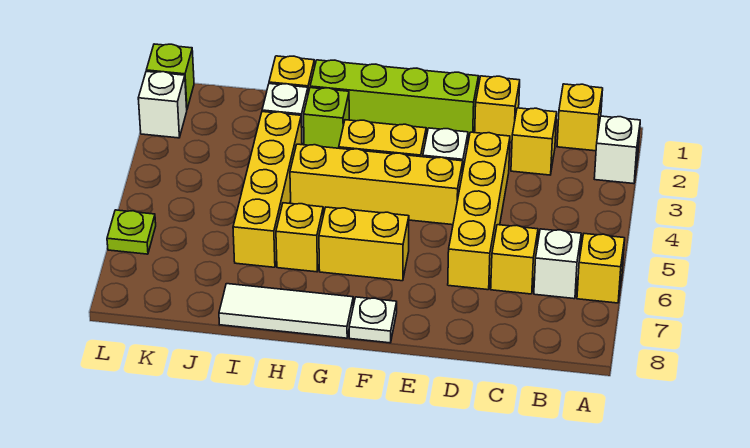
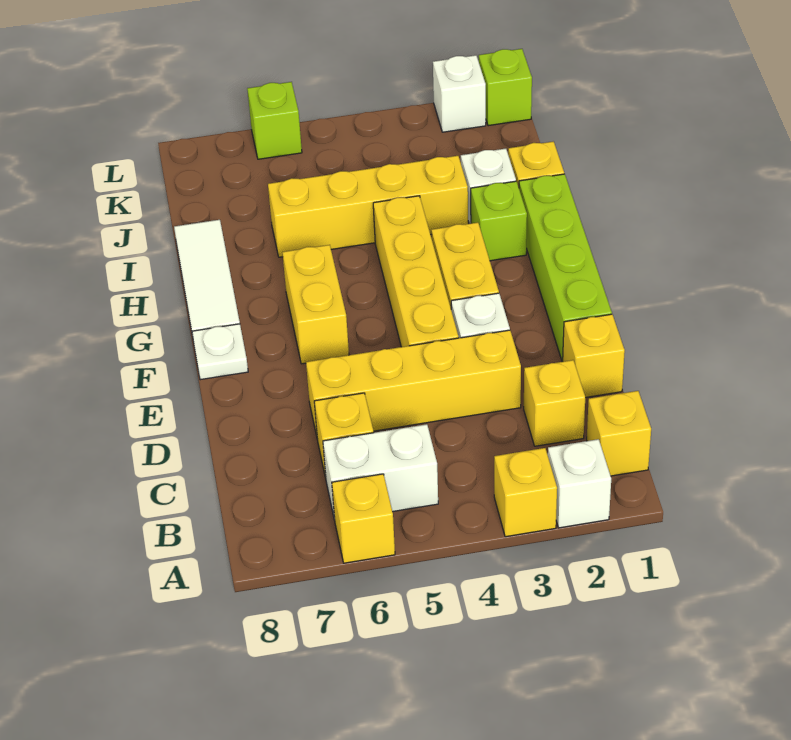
white brick B6 level 1 -> white brick B5:B6 level 1
yellow brick H6 level 1 -> yellow brick A3 level 1
lime plate L6 level 1 -> lime brick L6 level 1

